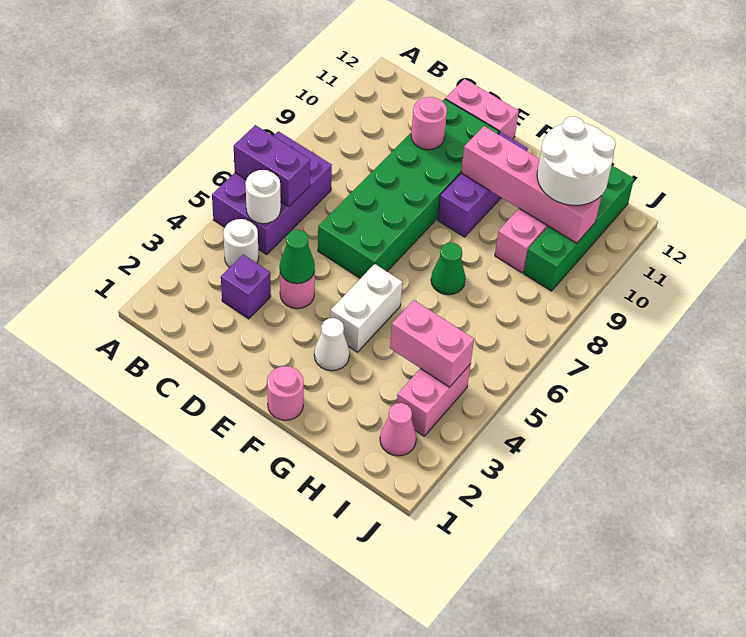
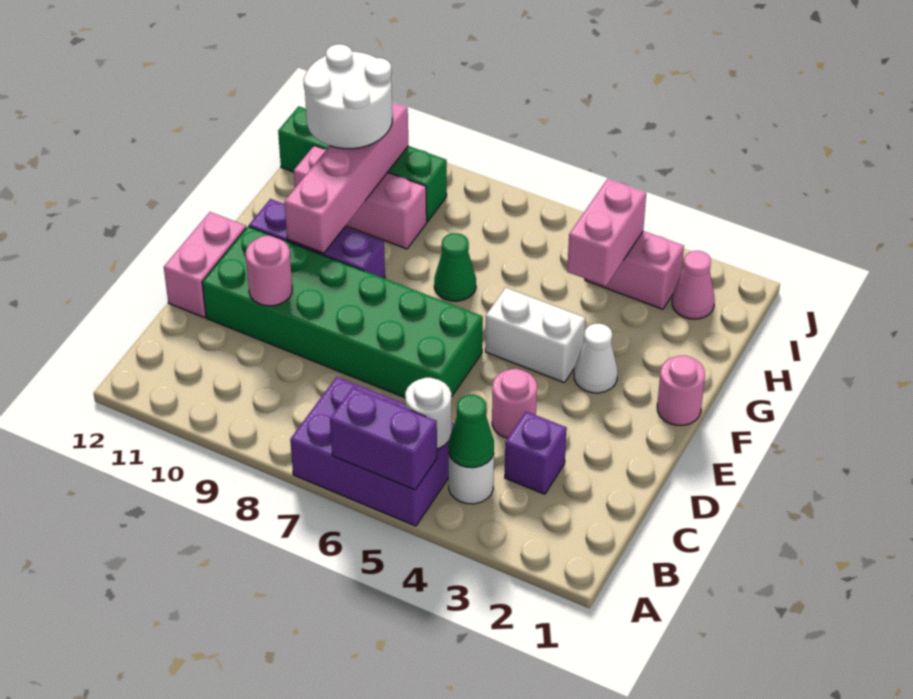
purple brick A6:B6 level 2 -> purple brick A5:A6 level 2
green cone D4 level 2 -> green cone B4 level 2

